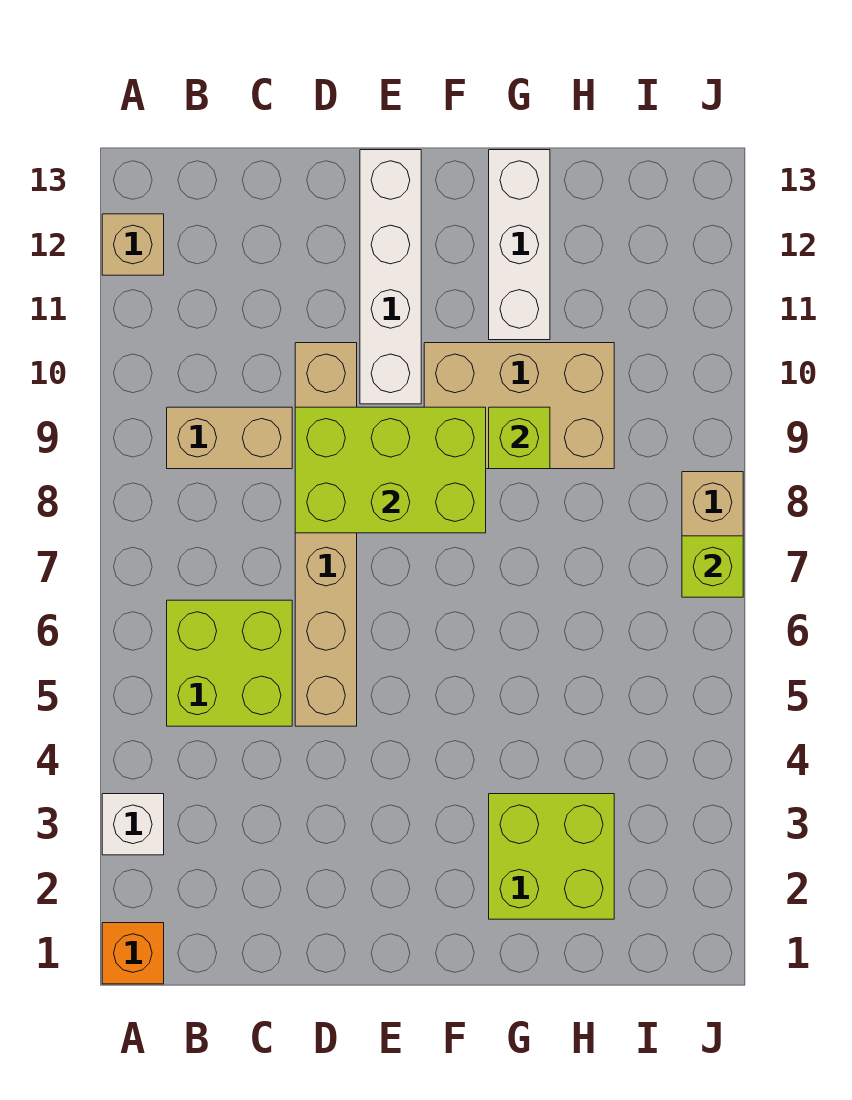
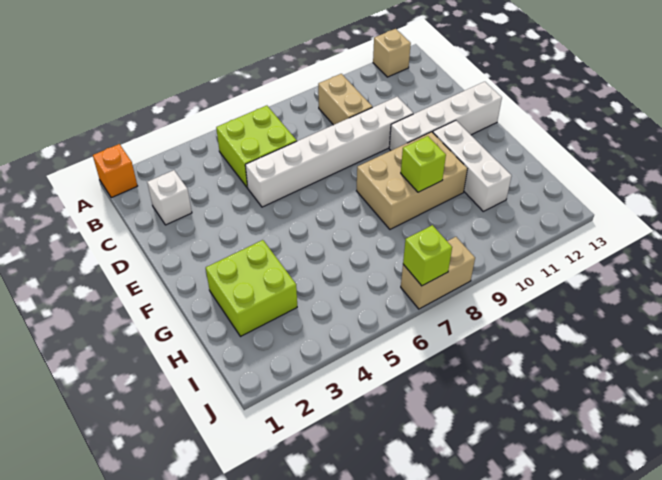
white brick A3 level 1 -> white brick C2 level 1
tan brick D5:D10 level 1 -> white brick D5:D10 level 1
lime brick D8:F9 level 2 -> none
tan brick F9:H10 level 1 -> tan brick F8:G10 level 1
white brick G11:G13 level 1 -> white brick F11:H11 level 1

